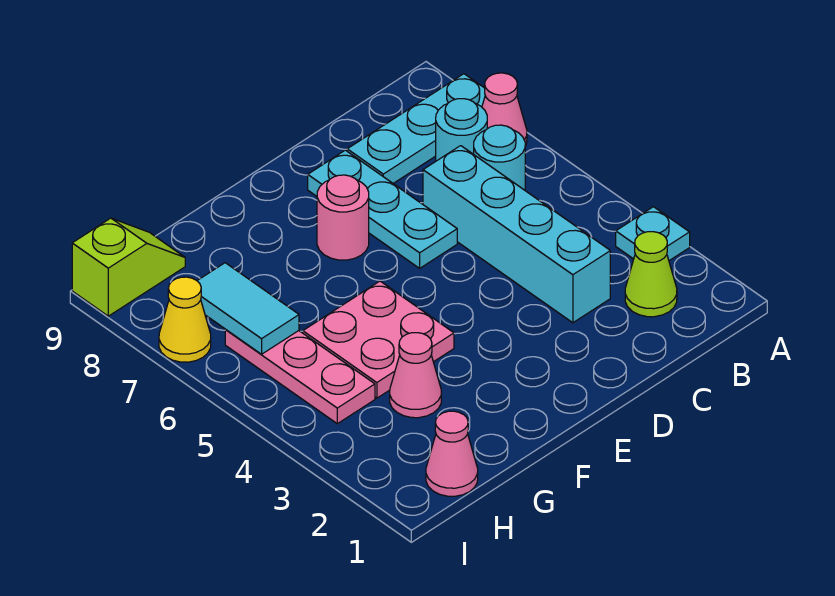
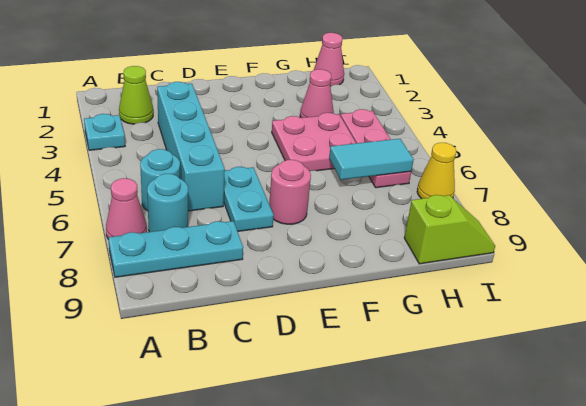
cyan plate D6:D8 level 1 -> cyan plate D6:D7 level 1
cyan tile H6:H7 level 2 -> cyan tile G6:H6 level 2
lime slope H9:I9 level 1 top I -> lime slope H9:I9 level 1 top H

